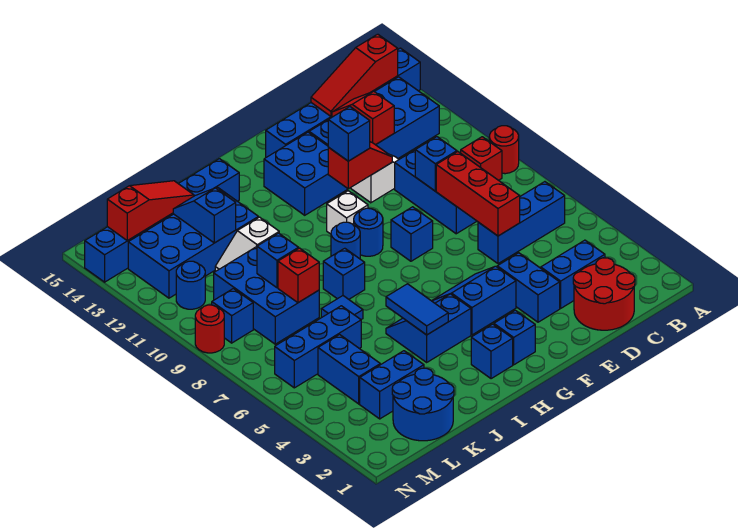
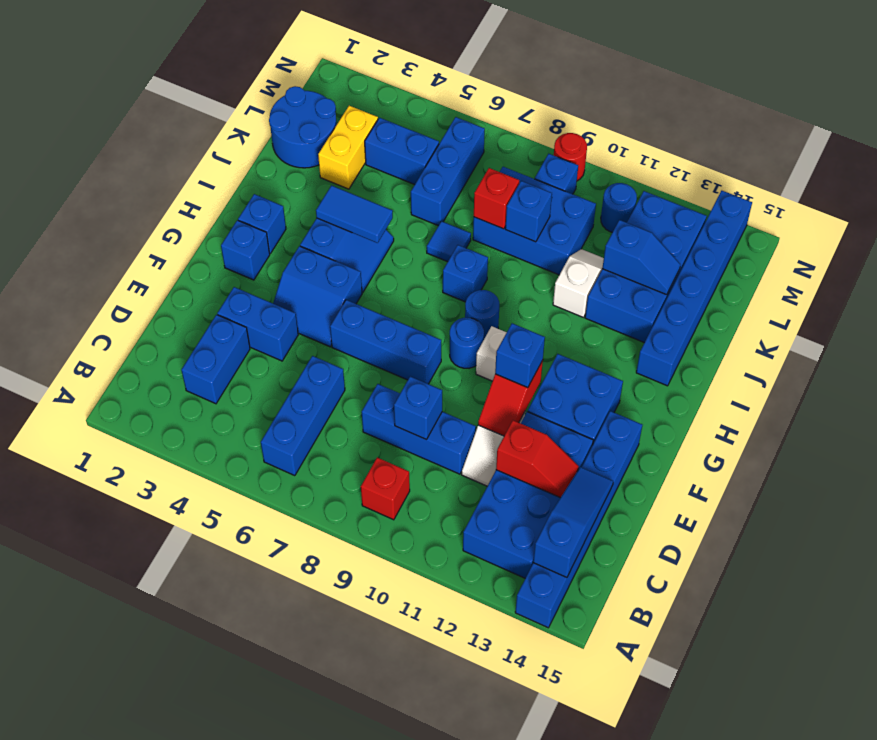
red round brick A9 level 1 -> none
red slope B14:D14 level 2 top B -> blue slope B14:D14 level 2 top B
red round brick C1:D2 level 1 -> none
red brick D6:D8 level 2 -> none
blue slope F4:G5 level 1 top 4 -> blue slope F4:G5 level 1 top G
blue brick F8 level 1 -> blue brick F6:F8 level 1
blue brick K3:L3 level 1 -> yellow brick K3:L3 level 1
red slope K14:M14 level 2 top M -> none

